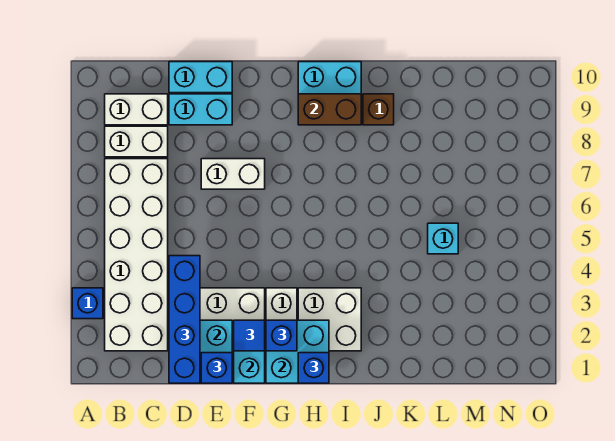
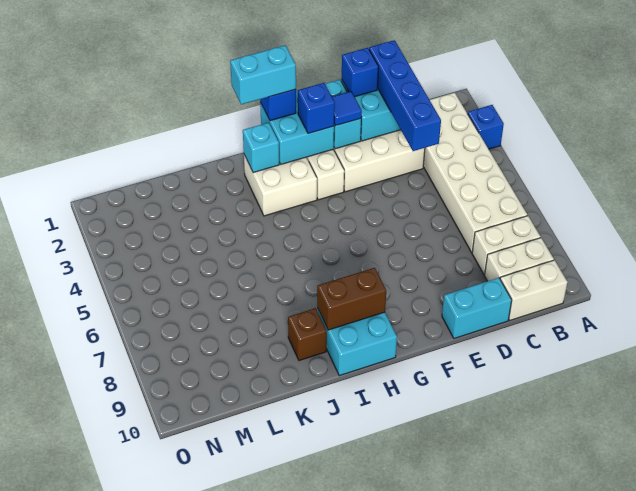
cyan brick D9:E9 level 1 -> cyan brick H1:I1 level 4
white brick E7:F7 level 1 -> white brick B10:C10 level 1
cyan brick L5 level 1 -> cyan brick I2 level 2

